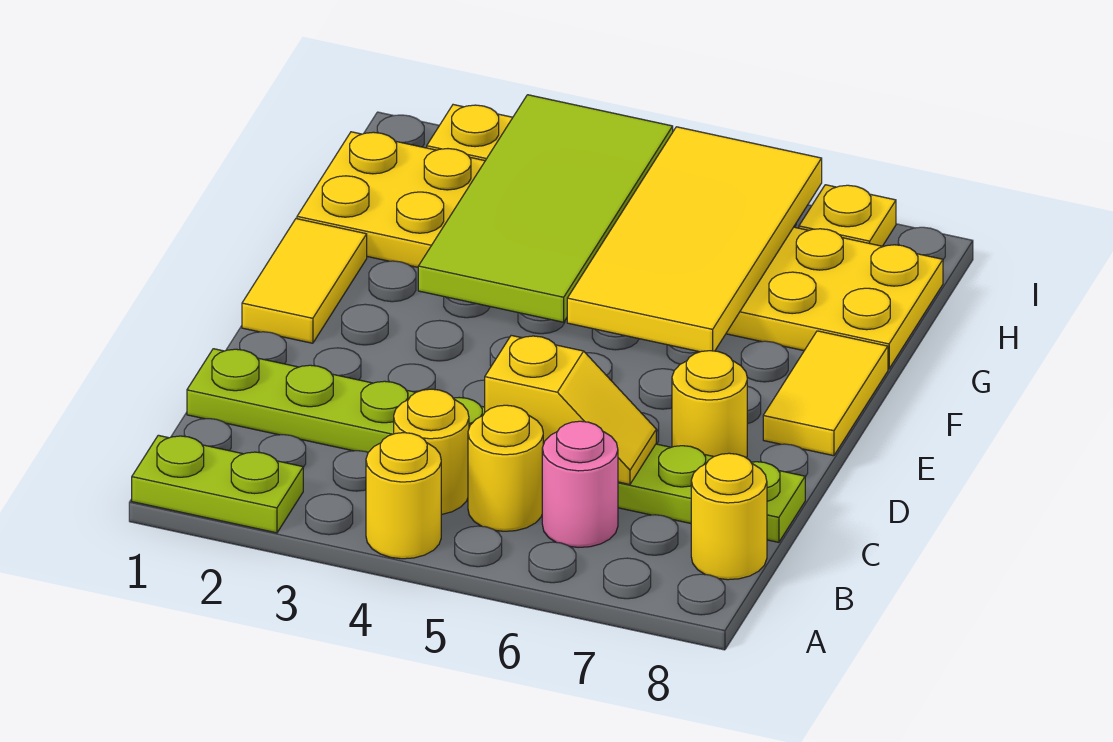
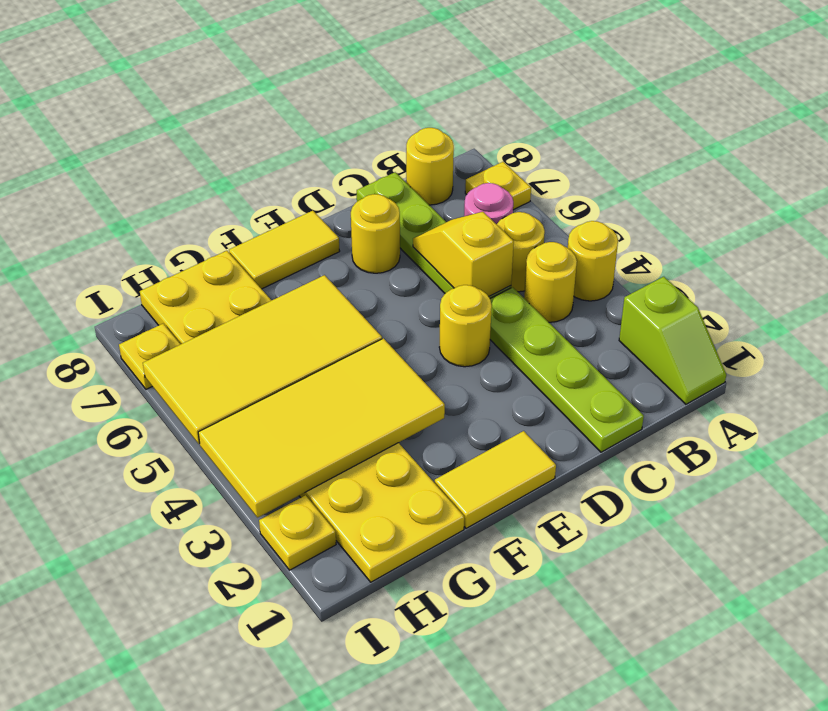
lime plate A1:A2 level 1 -> lime slope A1:A2 level 1 top 2
none -> yellow plate A7 level 1
none -> yellow round brick D4 level 1
lime tile F3:I4 level 2 -> yellow tile F3:I4 level 2

